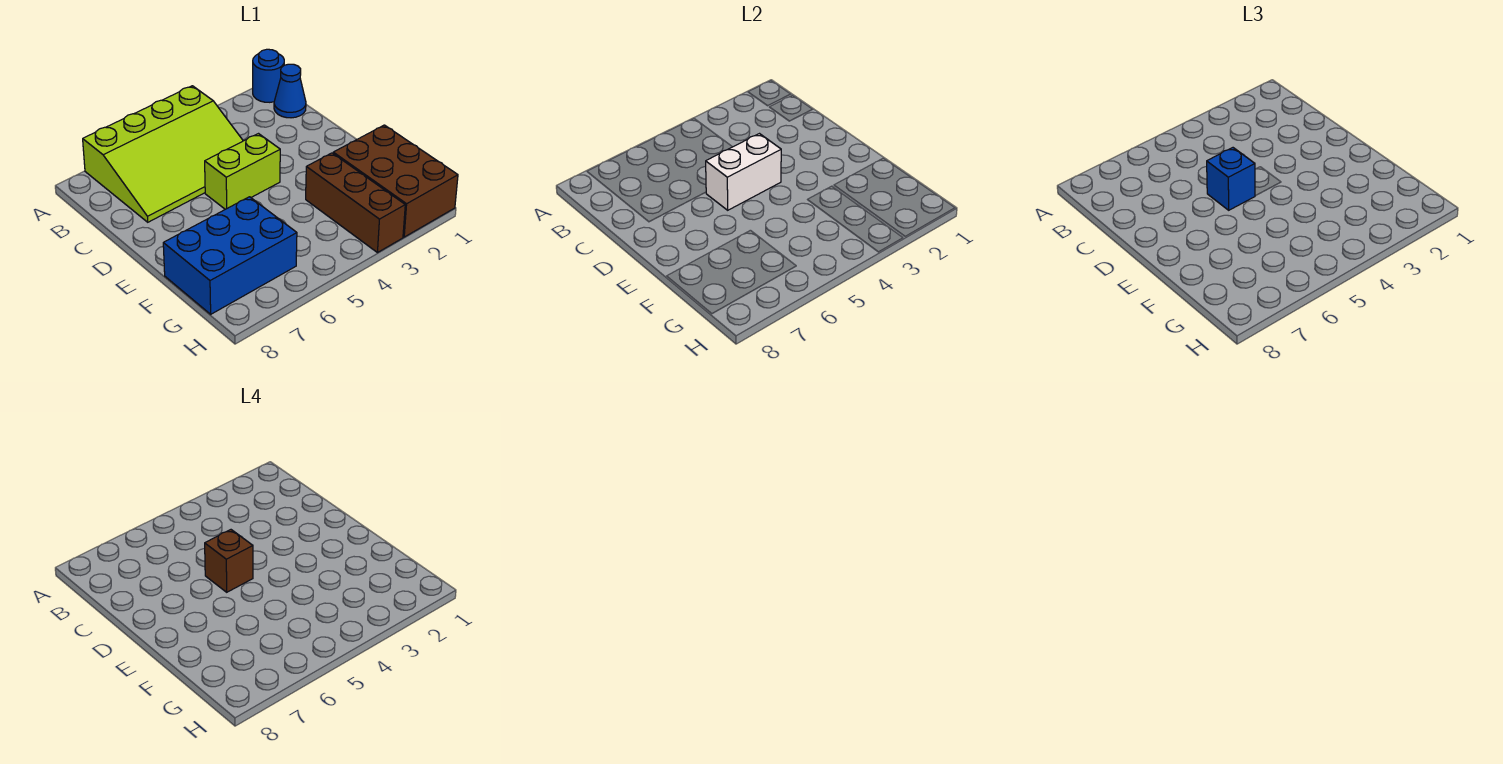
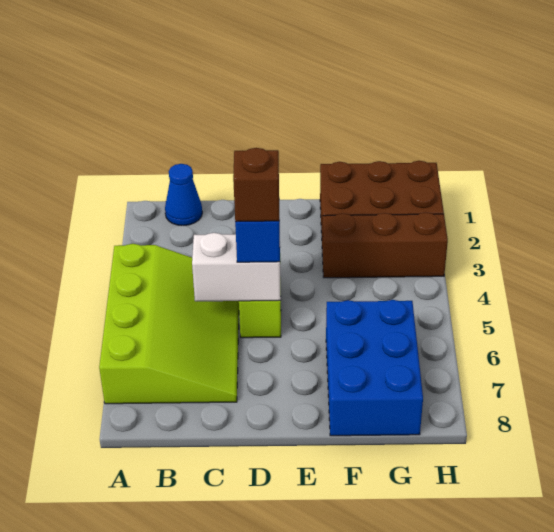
blue round brick A1 level 1 -> none
white brick D4:D5 level 2 -> white brick C5:D5 level 2

